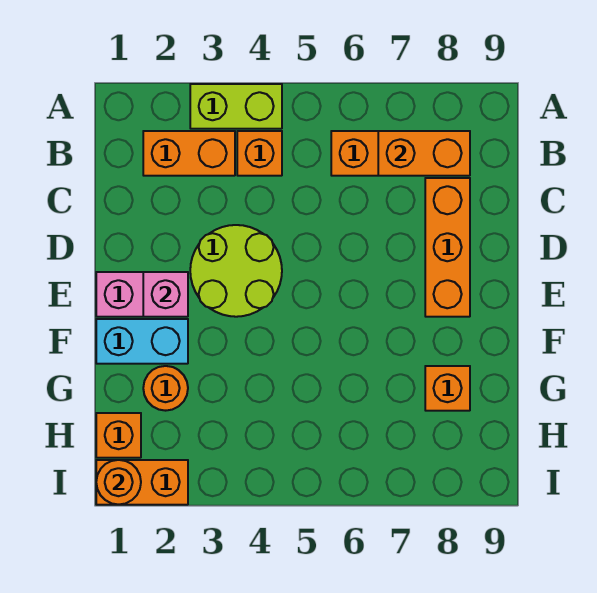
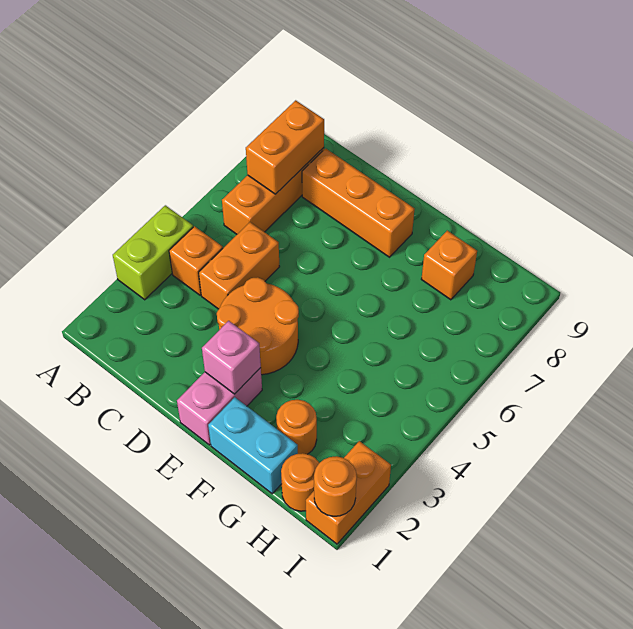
orange brick B2:B3 level 1 -> orange brick C4:C5 level 1
lime round brick D3:E4 level 1 -> orange round brick D3:E4 level 1
cyan brick F1:F2 level 1 -> cyan brick F1:G1 level 1
orange brick H1 level 1 -> orange round brick H1 level 1

